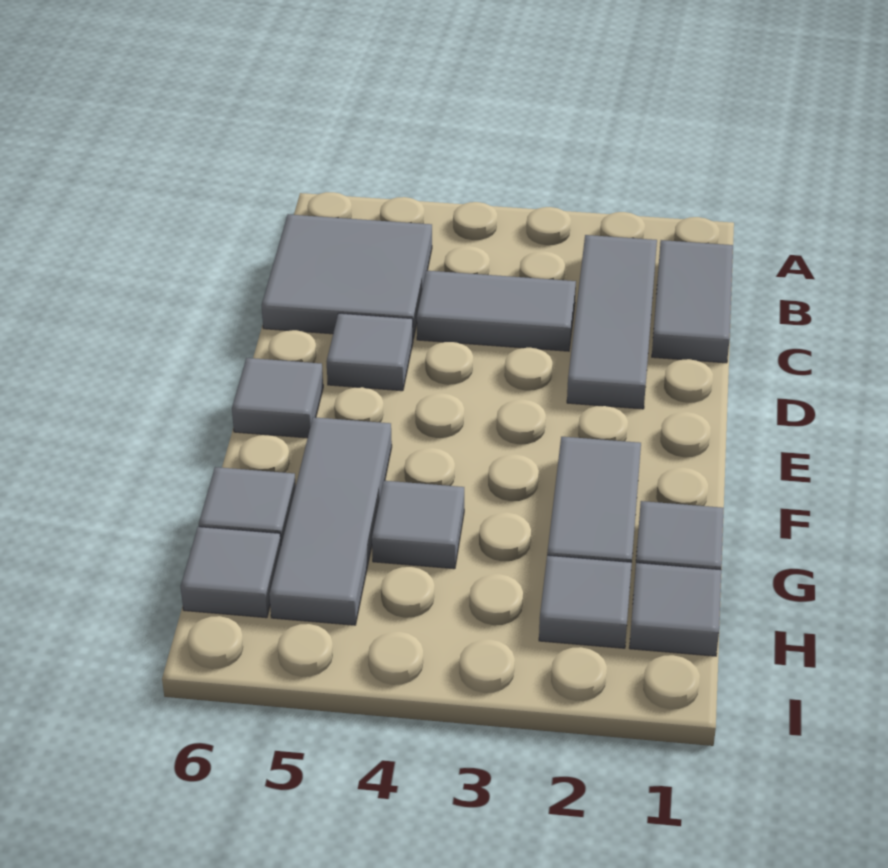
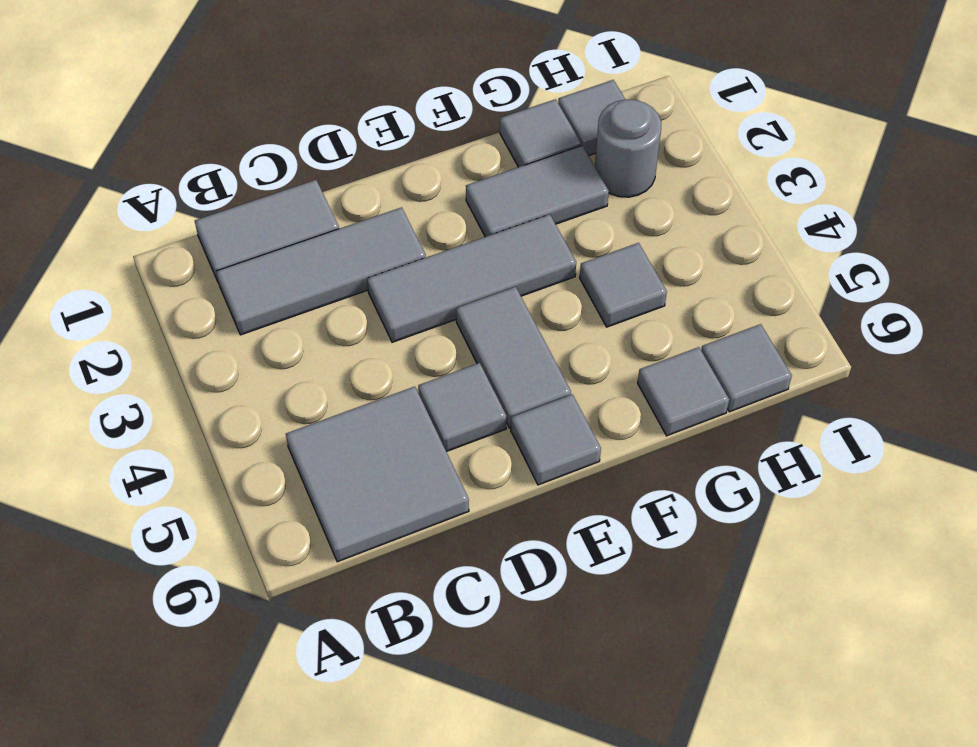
grey tile C3:C4 level 1 -> grey tile E4:E5 level 1
grey tile F5:H5 level 1 -> grey tile D3:F3 level 1
grey tile H2 level 1 -> grey round brick H2 level 1

